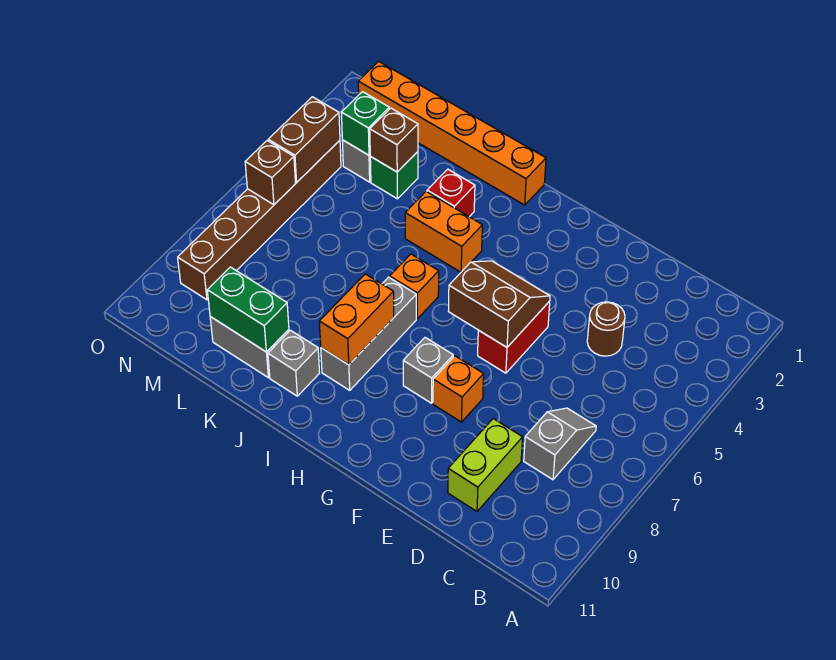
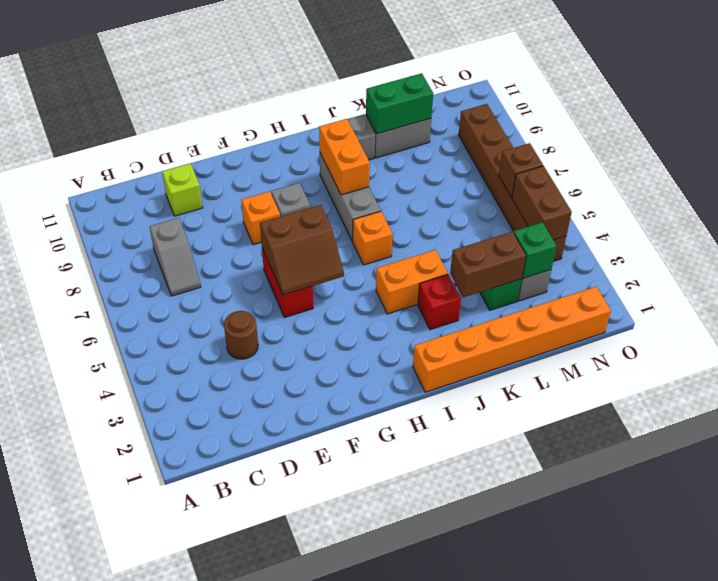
lime brick D9:D10 level 1 -> lime brick D10 level 1
brown brick L3 level 2 -> brown brick K3:L3 level 2

